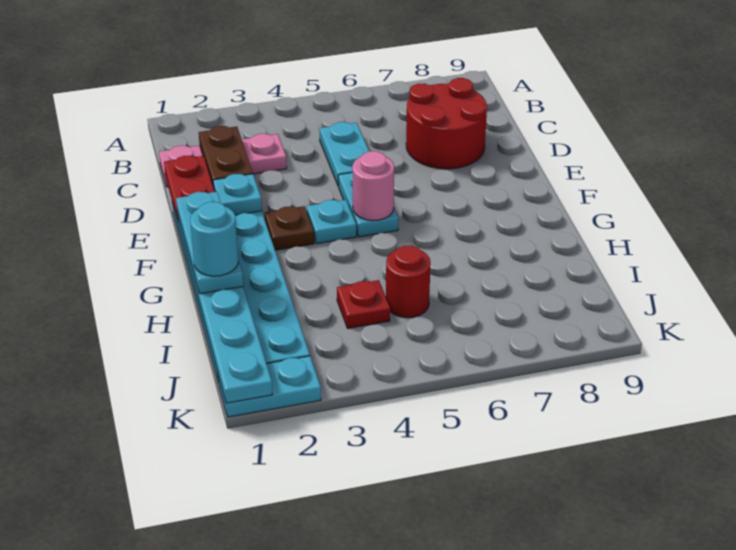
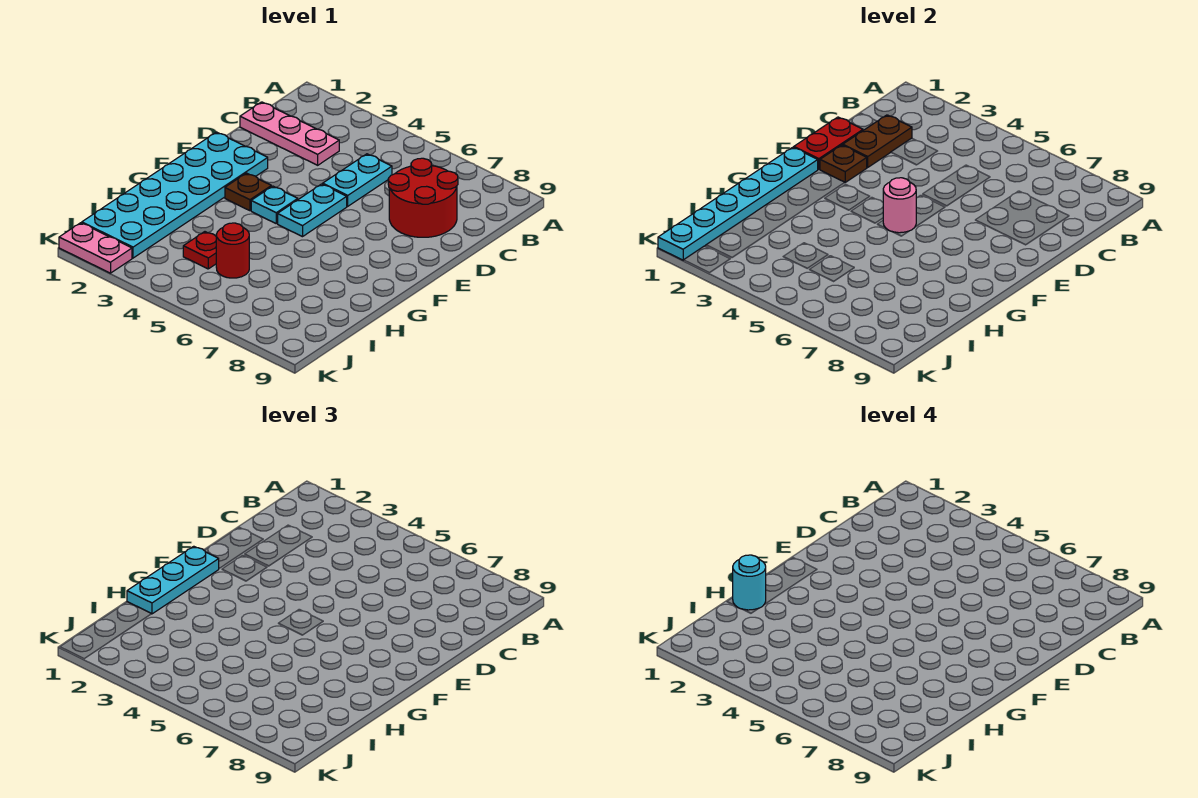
cyan plate E2 level 2 -> brown plate E2 level 2
cyan plate K1:K2 level 1 -> pink plate K1:K2 level 1

